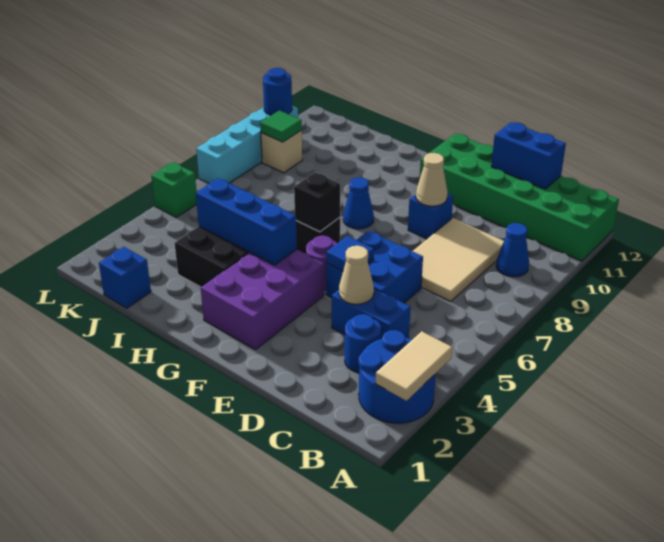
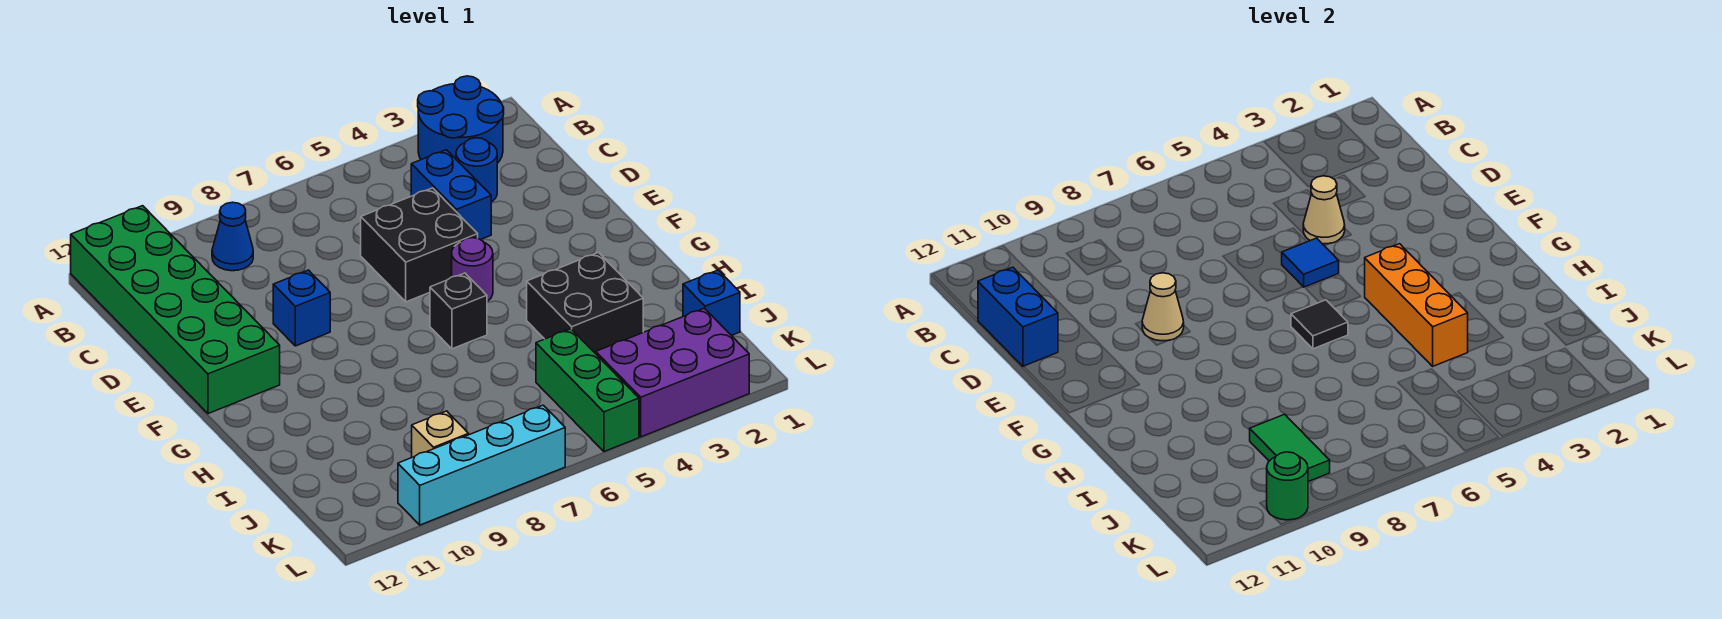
tan tile A2:A3 level 2 -> none
tan tile C7:D9 level 1 -> none
blue brick D5:E6 level 1 -> black brick D5:E6 level 1
purple brick F2:G4 level 1 -> purple brick K2:L4 level 1
blue brick G4:I4 level 2 -> orange brick G4:I4 level 2
black brick G6 level 2 -> black tile G6 level 2
blue cone G8 level 1 -> none
green tile K9 level 2 -> green tile J9:K9 level 2
green brick L5 level 1 -> green brick J5:L5 level 1
blue round brick L10 level 2 -> green round brick L10 level 2

